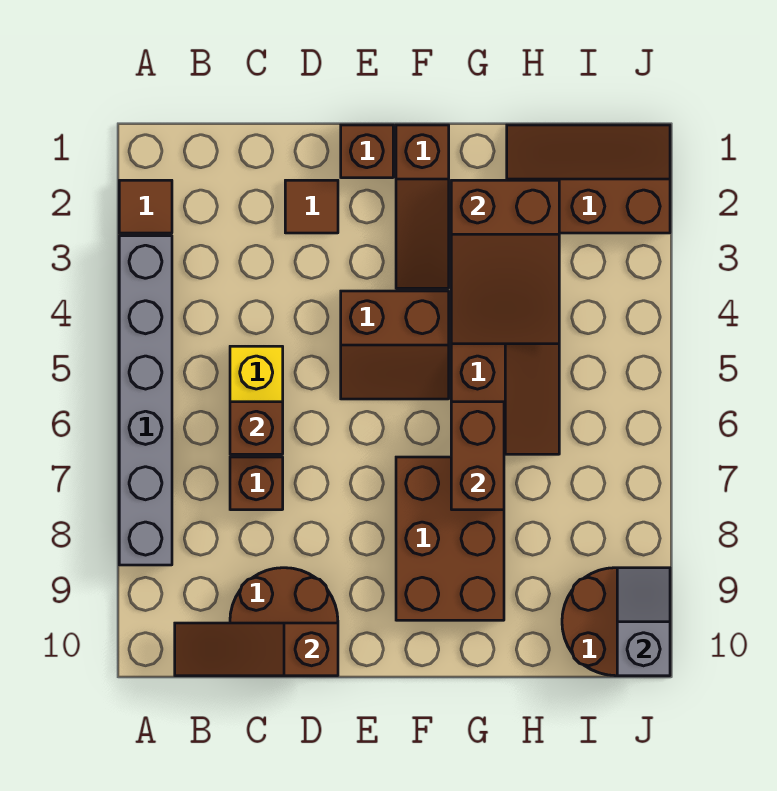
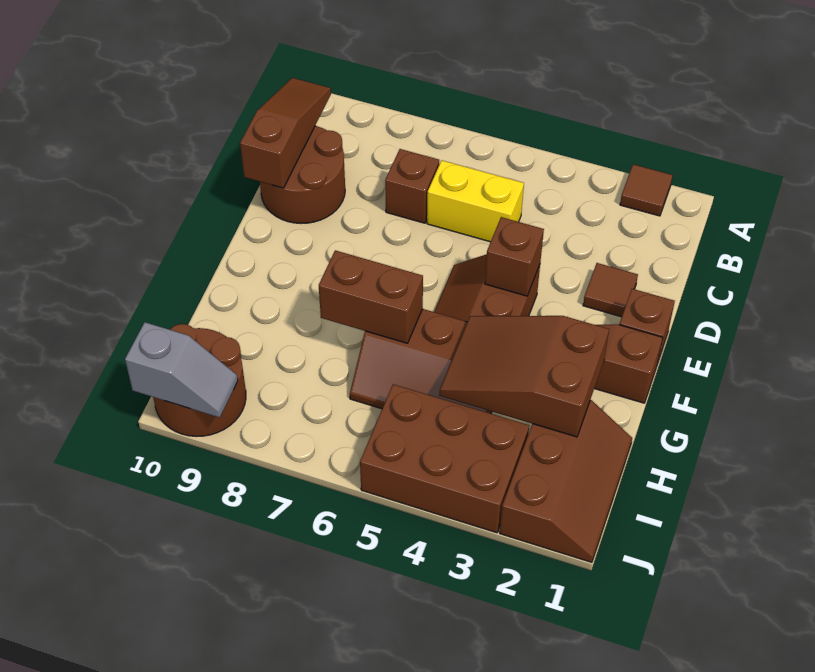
grey brick A3:A8 level 1 -> none
brown brick C6 level 2 -> brown brick E4 level 2
brown brick F7:G9 level 1 -> brown brick I3:J5 level 1

